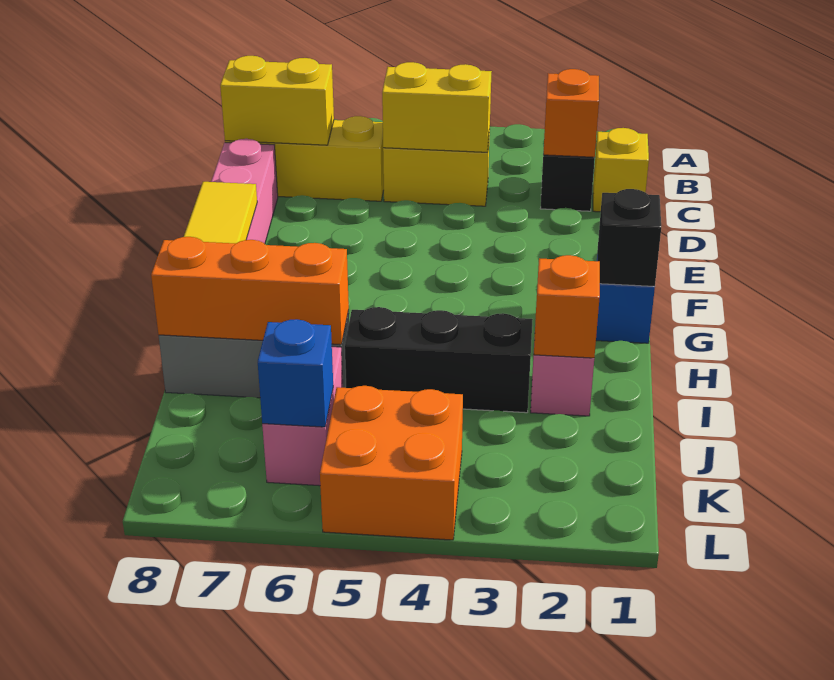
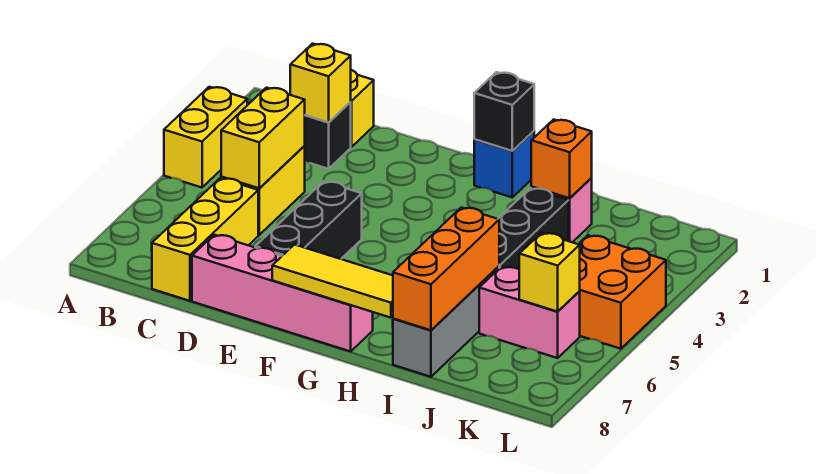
orange brick C2 level 2 -> yellow brick C2 level 2
yellow brick C7:C8 level 2 -> yellow brick A3:A4 level 1
none -> black brick E5:E7 level 1
blue brick K6 level 2 -> yellow brick K6 level 2

